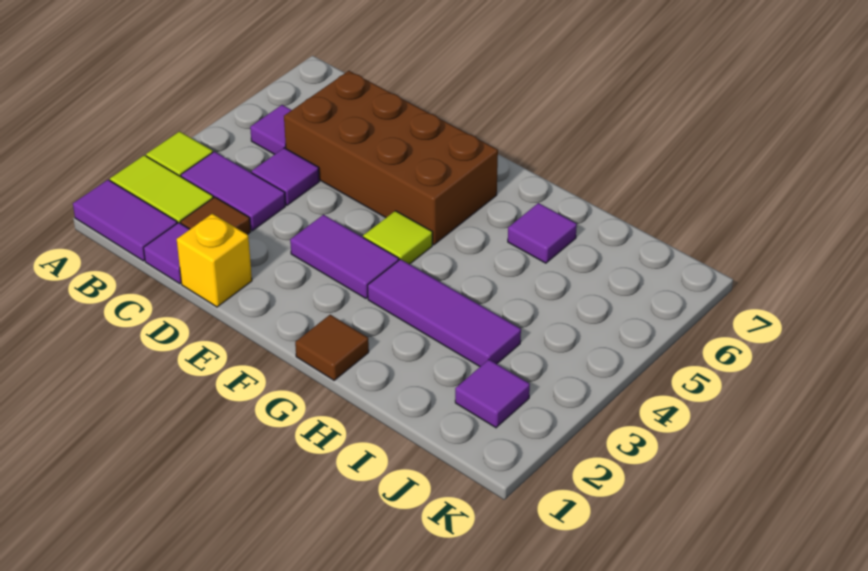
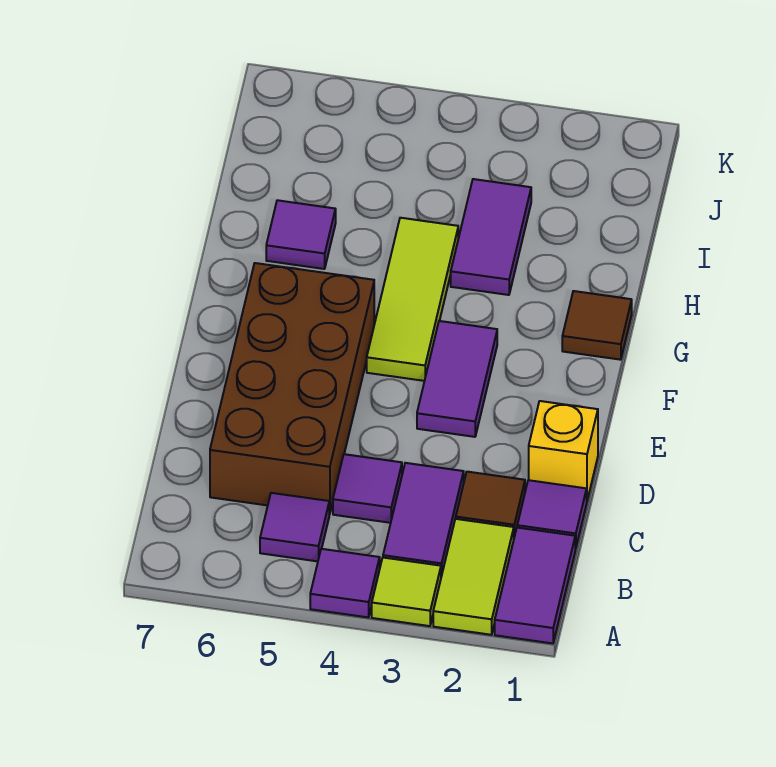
lime tile F4 level 1 -> lime tile F4:H4 level 1
purple tile G3:I3 level 1 -> purple tile H3:I3 level 1
purple tile J2 level 1 -> purple tile A4 level 1

